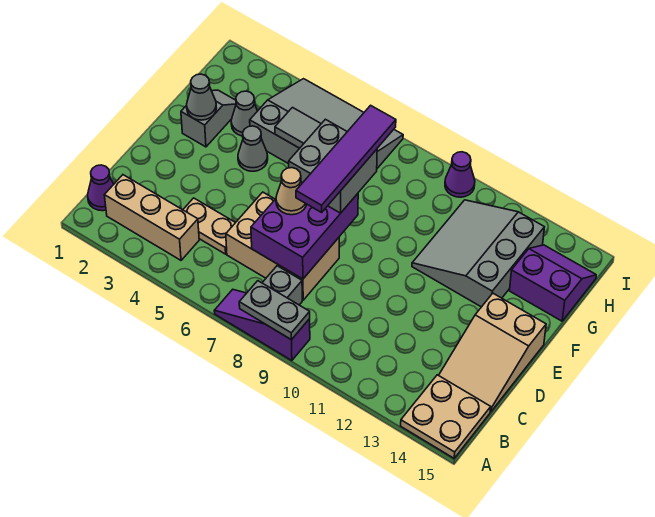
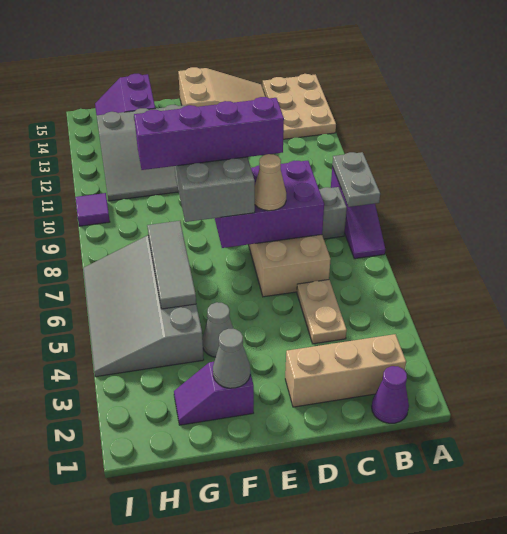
tan plate A14:B15 level 1 -> tan plate A13:B15 level 1
tan brick B2:B4 level 1 -> tan brick B2:D2 level 1
purple tile D8:G8 level 4 -> purple brick D8:G8 level 4
grey slope F2:G2 level 1 top F -> purple slope F2:G2 level 1 top F
grey cone G3 level 1 -> none
purple cone I10 level 1 -> purple tile I10 level 1

